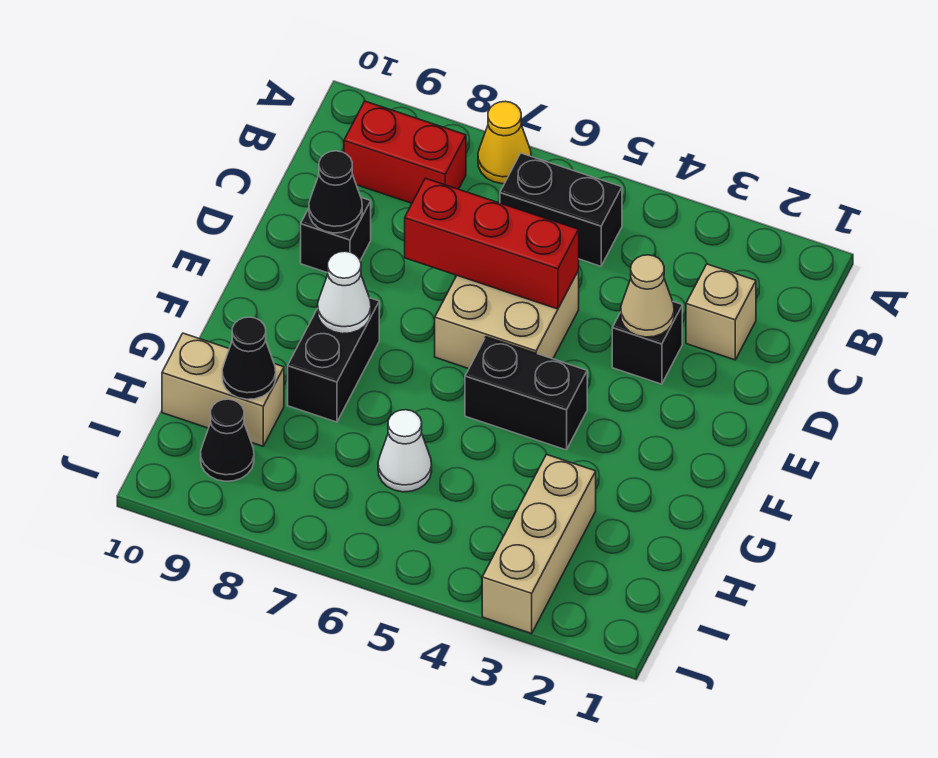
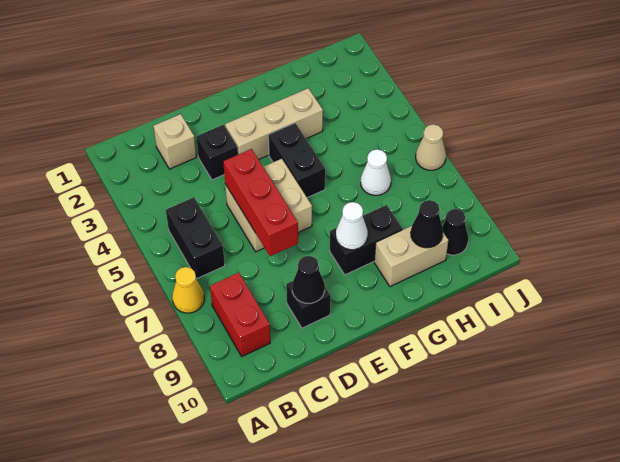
tan cone D3 level 2 -> tan cone J6 level 1
tan brick H3:J3 level 1 -> tan brick E3:G3 level 1
tan brick H9:H10 level 1 -> tan brick G9:H9 level 1

